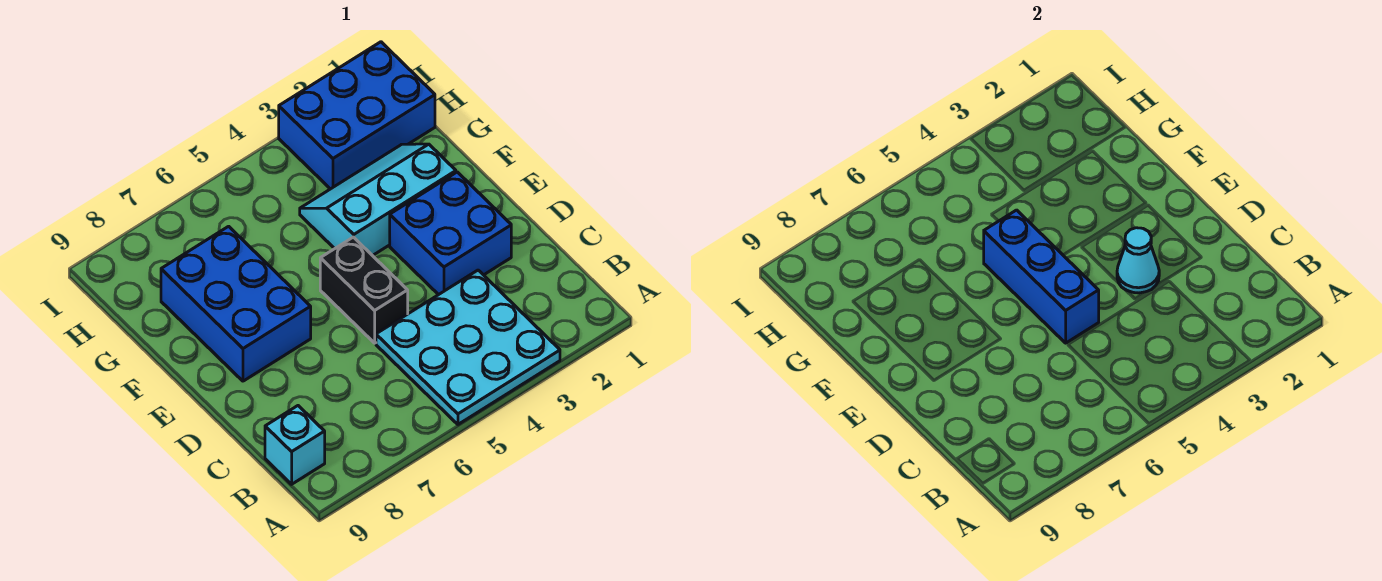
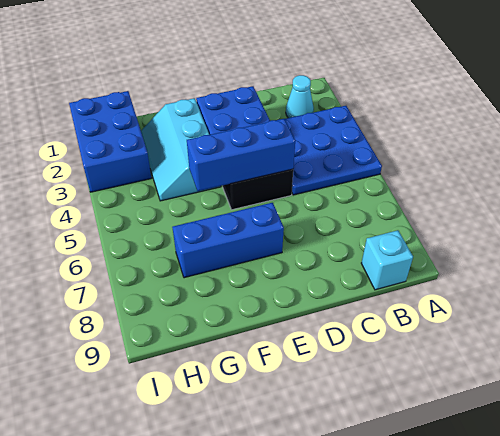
cyan plate A3:C5 level 1 -> blue plate A3:C5 level 1
cyan cone D3 level 2 -> cyan cone B2 level 1
blue brick E7:G8 level 1 -> blue brick E7:G7 level 1

